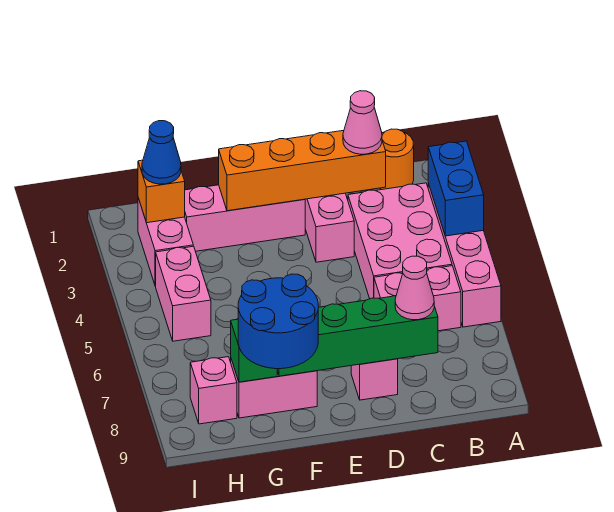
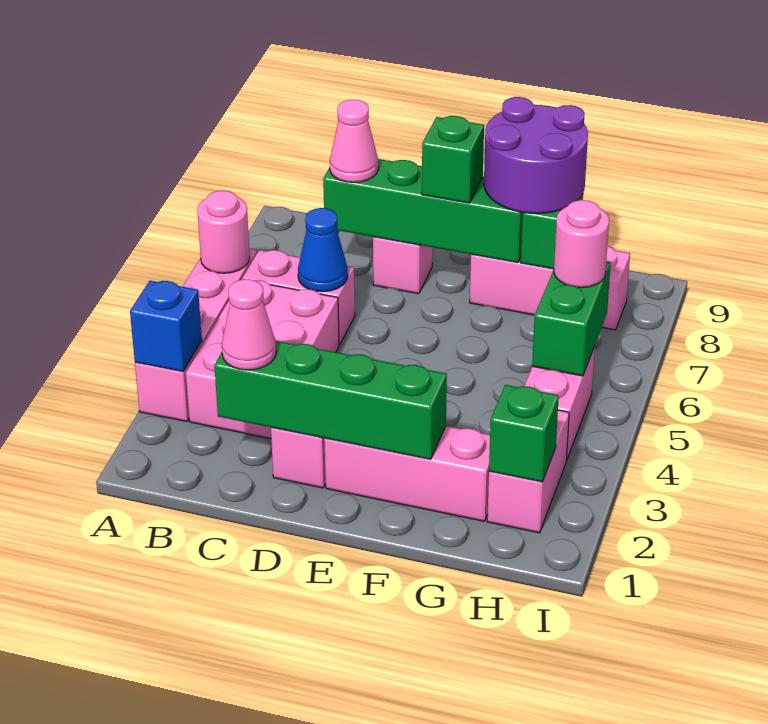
blue brick A3:A4 level 2 -> blue brick A3 level 2
none -> pink round brick A6 level 2
orange round brick B1 level 1 -> none
orange brick C2:F2 level 2 -> green brick C2:F2 level 2
none -> green brick E8 level 3
blue round brick F8:G9 level 3 -> purple round brick F8:G9 level 3
orange brick H2 level 2 -> green brick H2 level 2
blue cone H2 level 3 -> blue cone C6 level 2
none -> green brick H5:H6 level 2
none -> pink round brick H6 level 3

